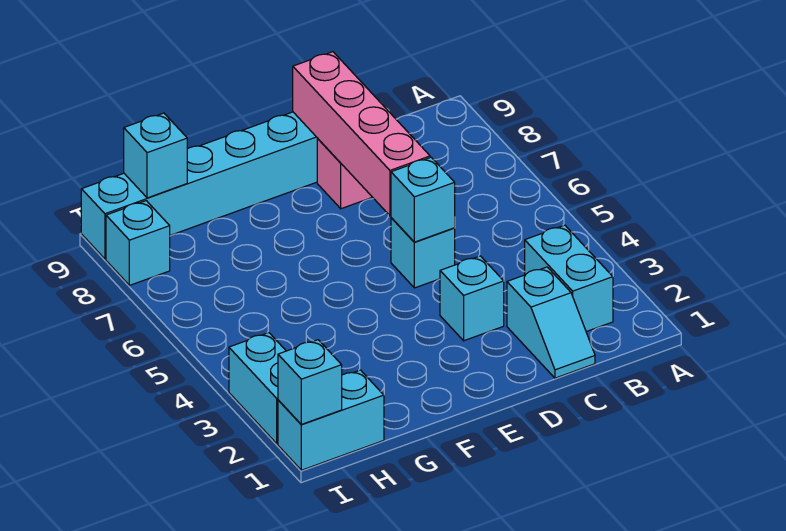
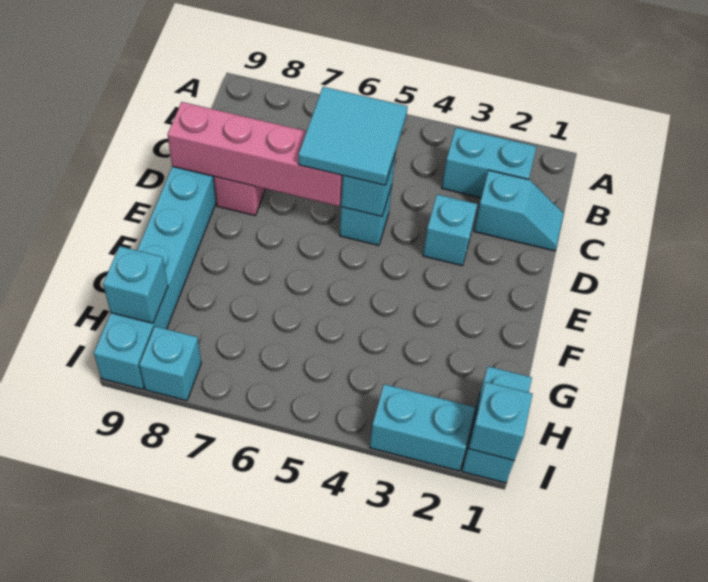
none -> cyan tile C5:D6 level 3

